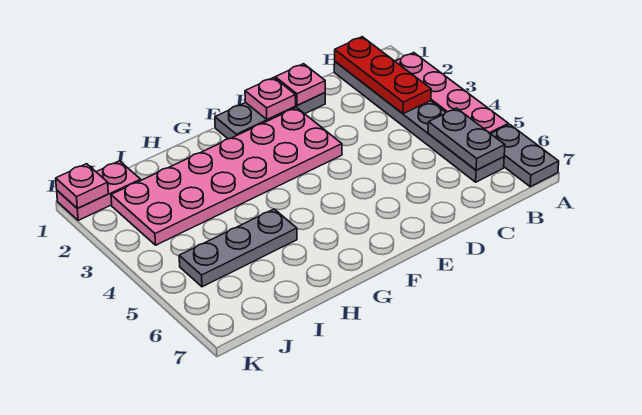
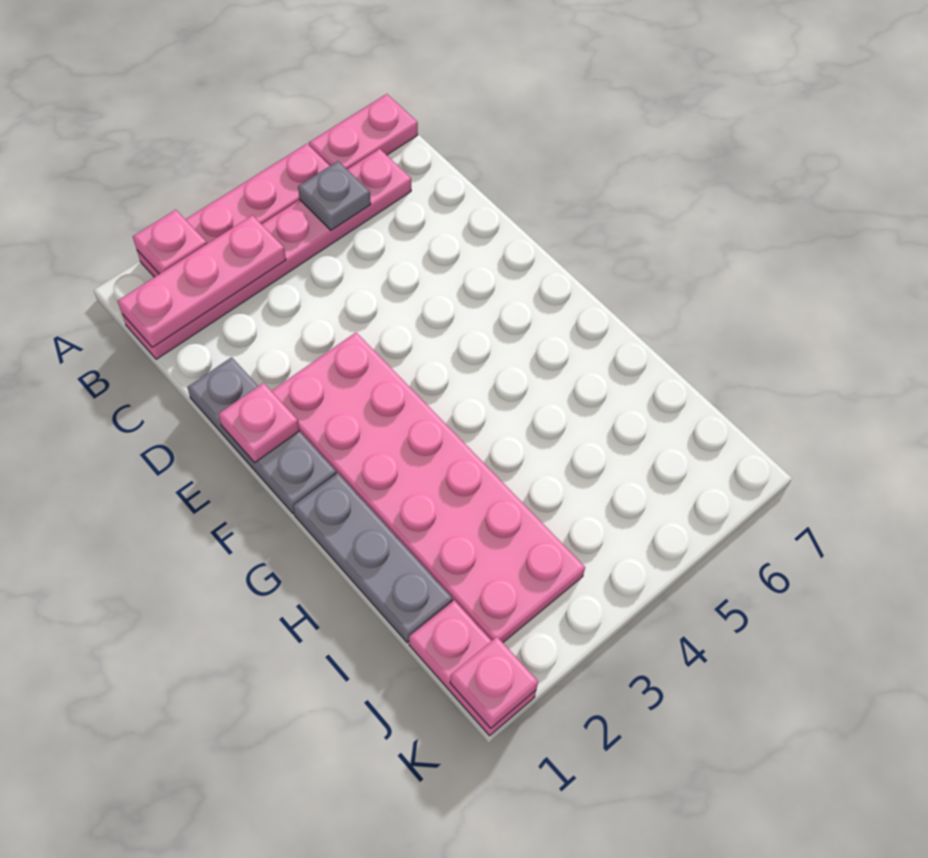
grey plate A6:A7 level 1 -> pink plate A6:A7 level 1
grey plate B1:B6 level 1 -> pink plate B1:B6 level 1
red plate B1:B3 level 2 -> pink plate B1:B3 level 2
grey plate B5:B6 level 2 -> grey plate B5 level 2
pink plate D1 level 2 -> pink plate A2 level 2
grey plate H5:J5 level 1 -> grey plate G1:I1 level 1

